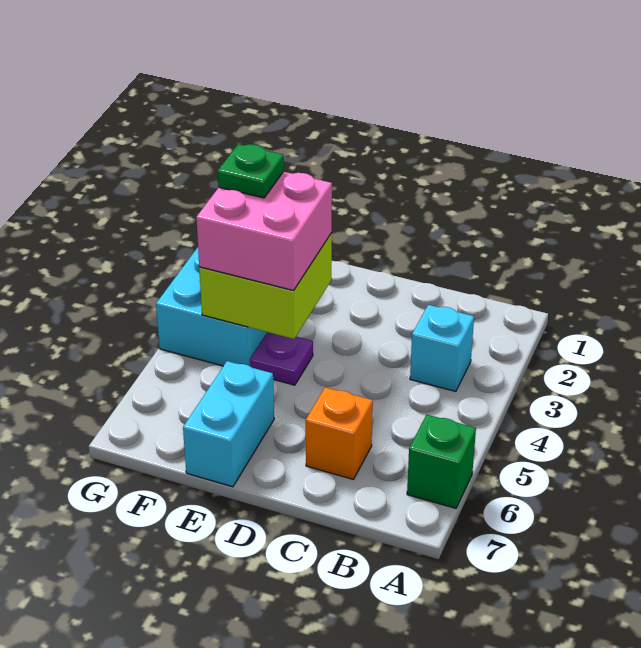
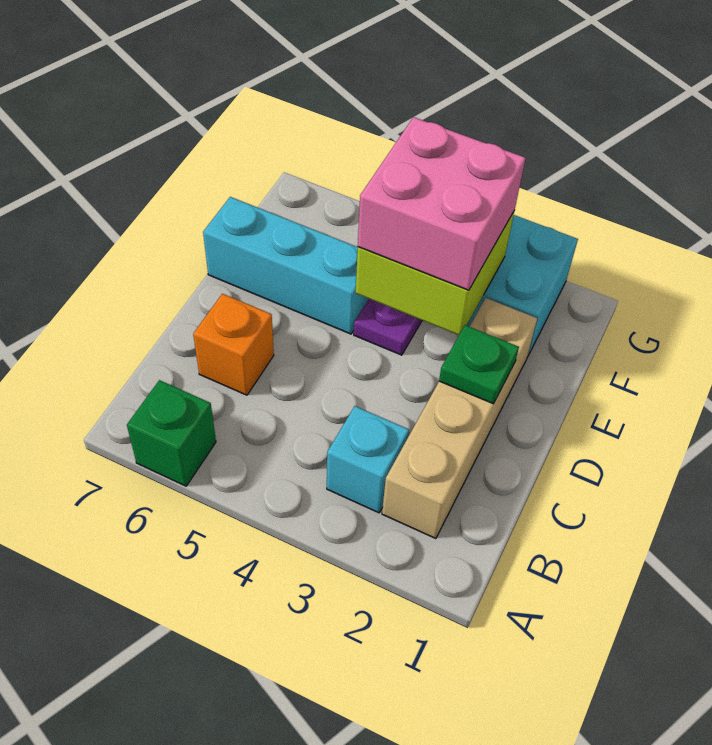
none -> tan brick B2:E2 level 1
cyan brick E6:E7 level 1 -> cyan brick E5:E7 level 1
green plate F3 level 4 -> green plate D2 level 2

